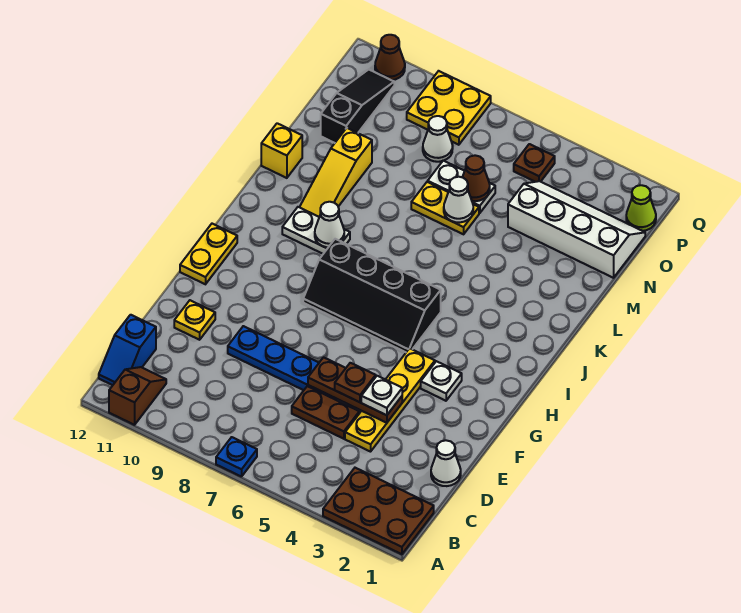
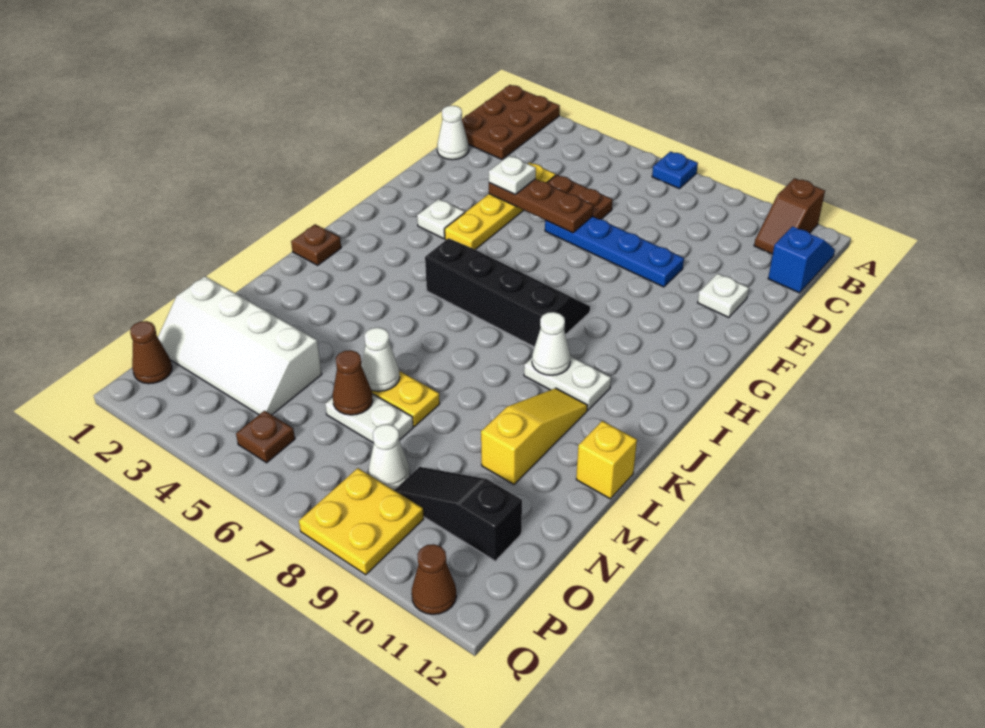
brown plate A1:B3 level 1 -> brown plate A1:C2 level 1
brown plate E5 level 3 -> brown plate J1 level 1
yellow plate E11 level 1 -> white plate E11 level 1
yellow plate G12:H12 level 1 -> none
black slope N11:P11 level 1 top N -> black slope O9:O11 level 1 top 11
lime cone P1 level 1 -> brown cone P1 level 1

